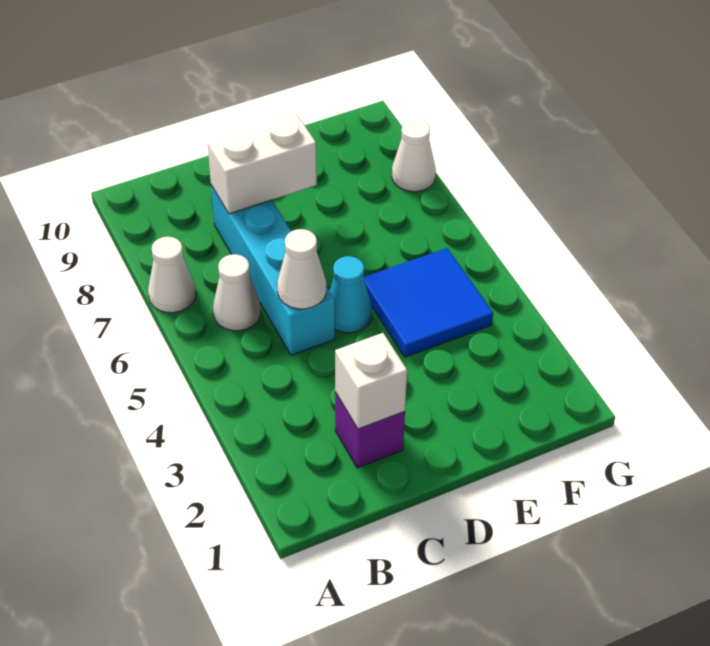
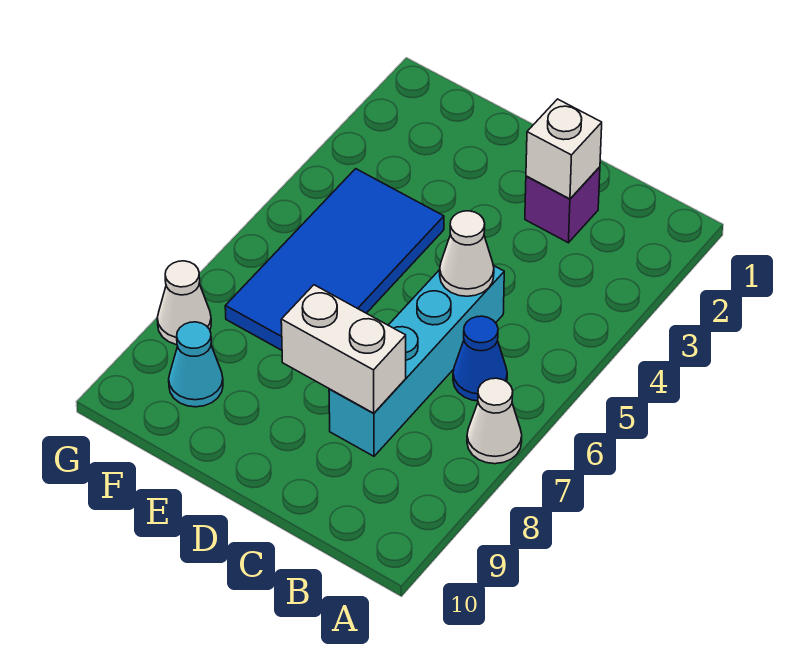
white cone B6 level 1 -> blue cone B6 level 1
cyan cone D5 level 1 -> cyan cone F9 level 1
blue tile E4:F5 level 1 -> blue tile E4:F7 level 1

